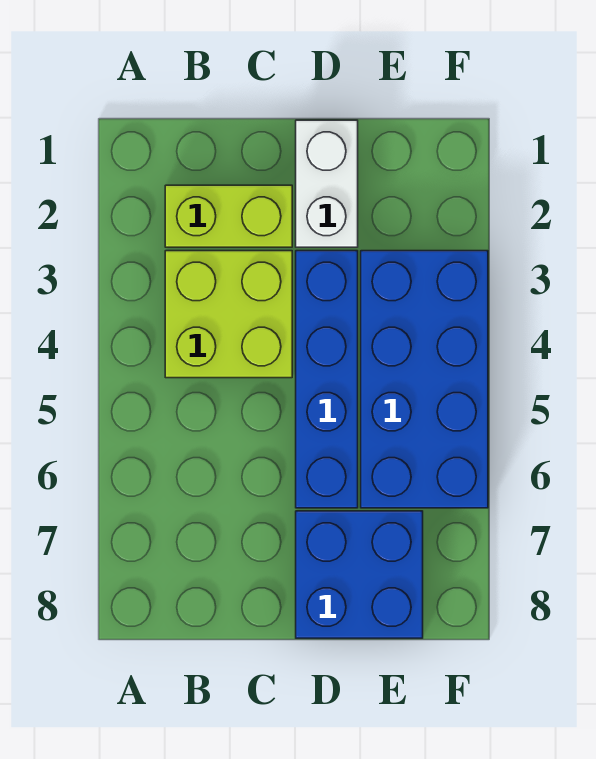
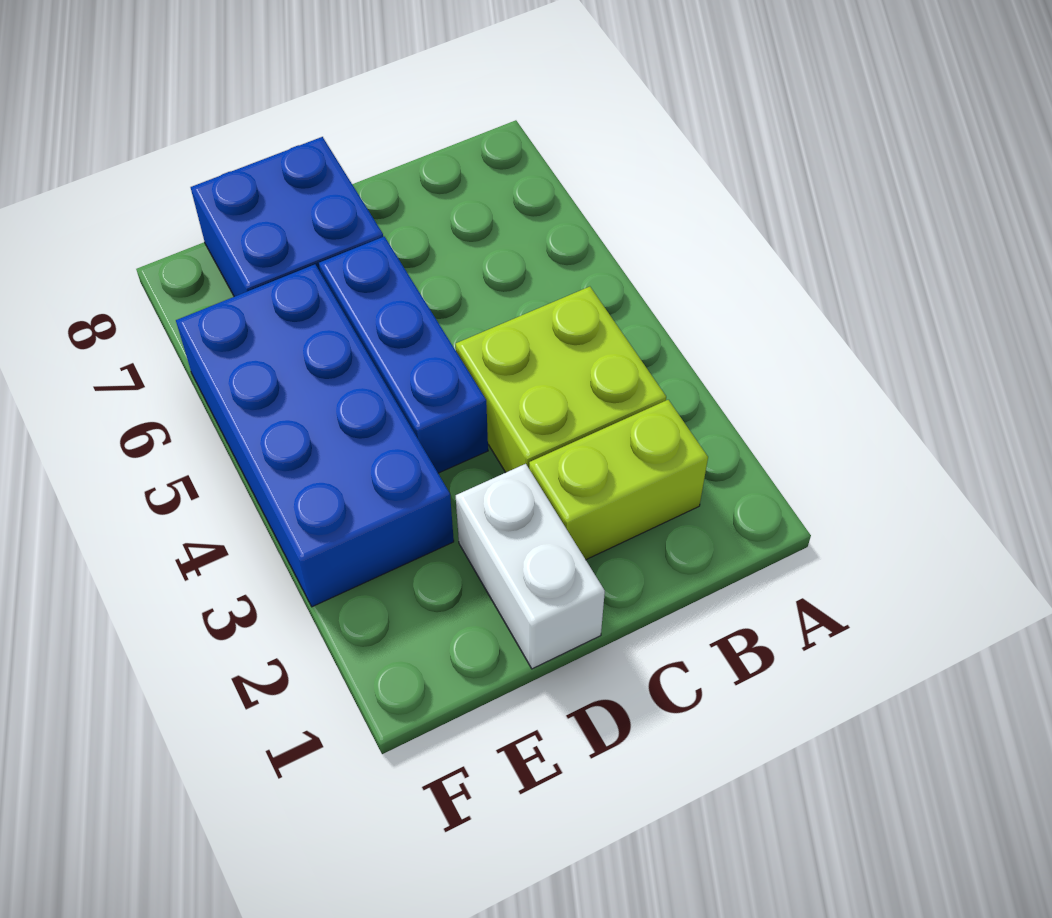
blue brick D3:D6 level 1 -> blue brick D4:D6 level 1

